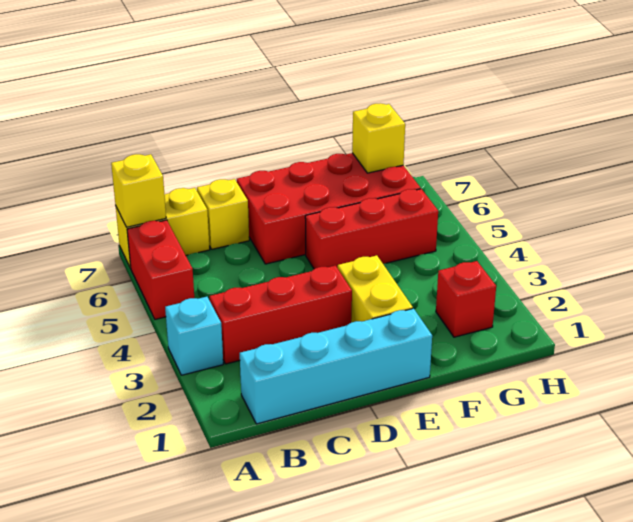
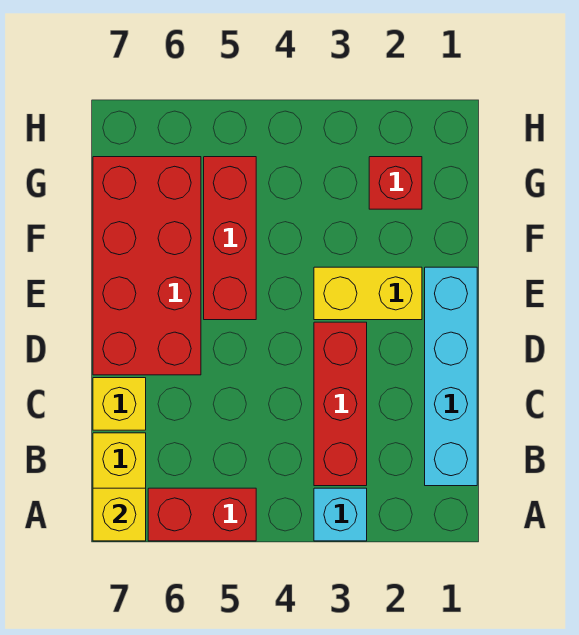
yellow brick G7 level 2 -> none

